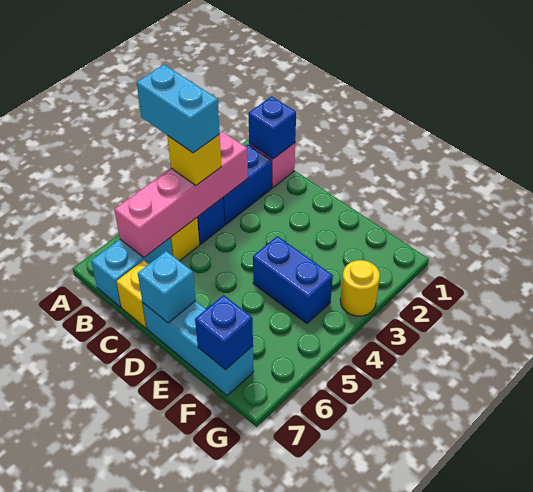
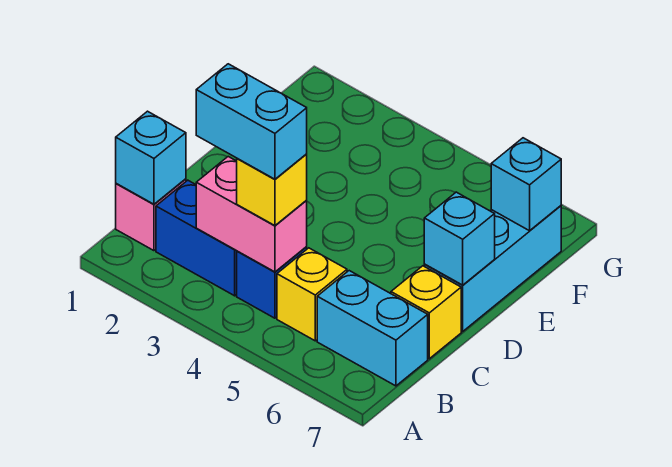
cyan brick A4:B4 level 4 -> cyan brick B3:B4 level 4
blue brick B1 level 2 -> cyan brick B1 level 2
pink brick B3:B6 level 2 -> pink brick B3:B4 level 2
blue brick E4:F4 level 1 -> none
blue brick F7 level 2 -> cyan brick F7 level 2
yellow round brick G3 level 1 -> none

